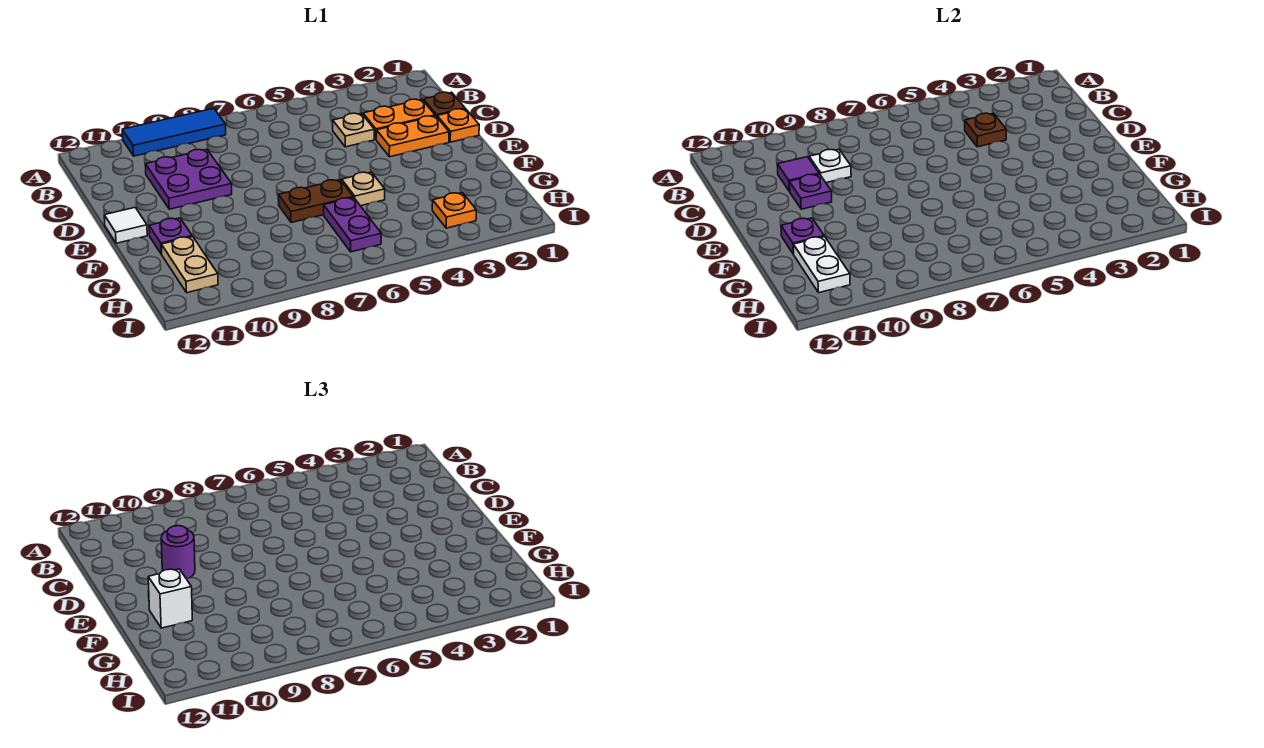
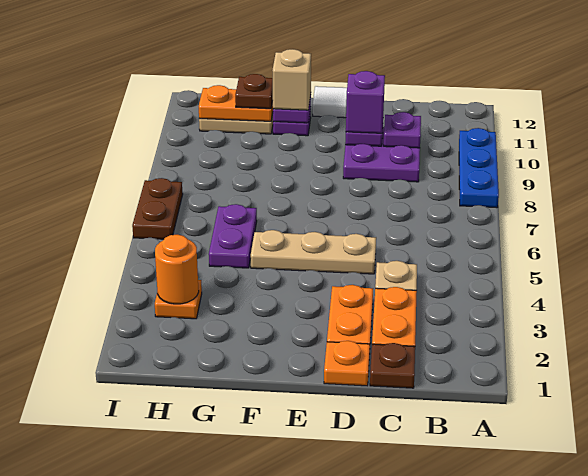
blue tile A8:A10 level 1 -> blue plate A8:A10 level 1
brown plate C4 level 2 -> brown plate G11 level 3
white plate C9 level 2 -> none
purple tile C10 level 2 -> purple plate C10 level 2
purple round brick D10 level 3 -> purple brick D10 level 3
tan plate F5 level 1 -> tan plate D5:F5 level 1
brown plate F6:F7 level 1 -> brown plate I6:I7 level 1
white brick F11 level 3 -> tan brick F11 level 3
purple plate G6:H6 level 1 -> purple plate G5:G6 level 1
white plate G11:H11 level 2 -> orange plate G11:H11 level 2
none -> orange round brick H3 level 2

